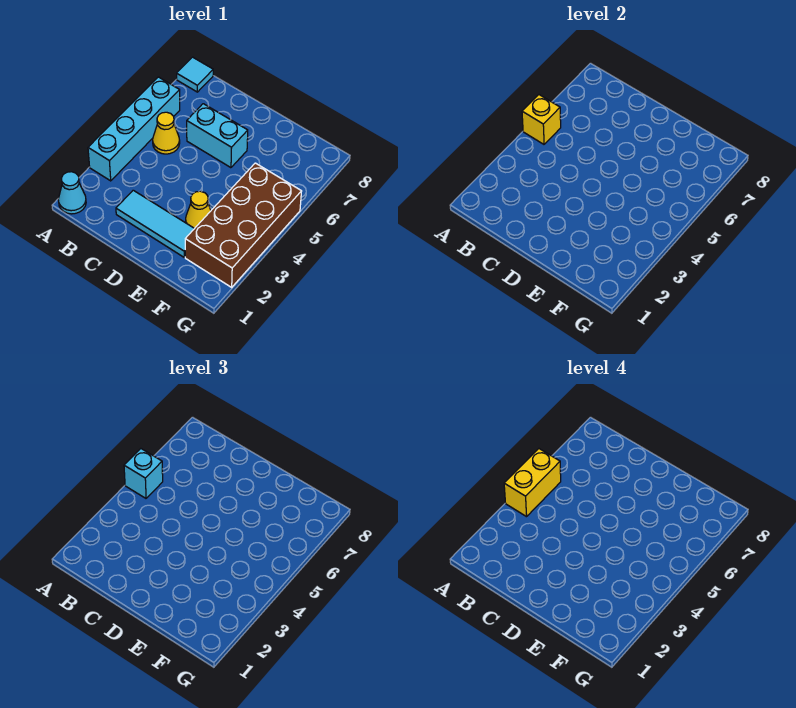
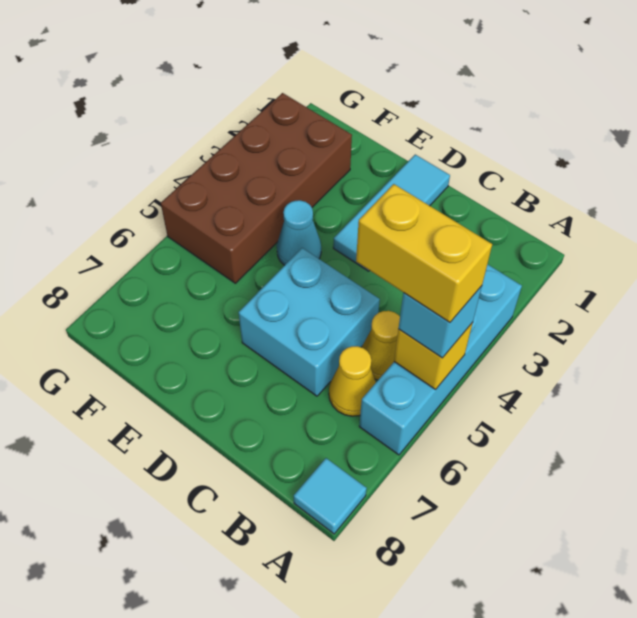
cyan cone A1 level 1 -> cyan cone E4 level 1
yellow brick A4:A5 level 4 -> yellow brick A5:B5 level 4
cyan tile C2:E2 level 1 -> cyan tile D1:D3 level 1
cyan brick C6:D6 level 1 -> cyan brick C5:D6 level 1
yellow cone E3 level 1 -> yellow cone B6 level 1

